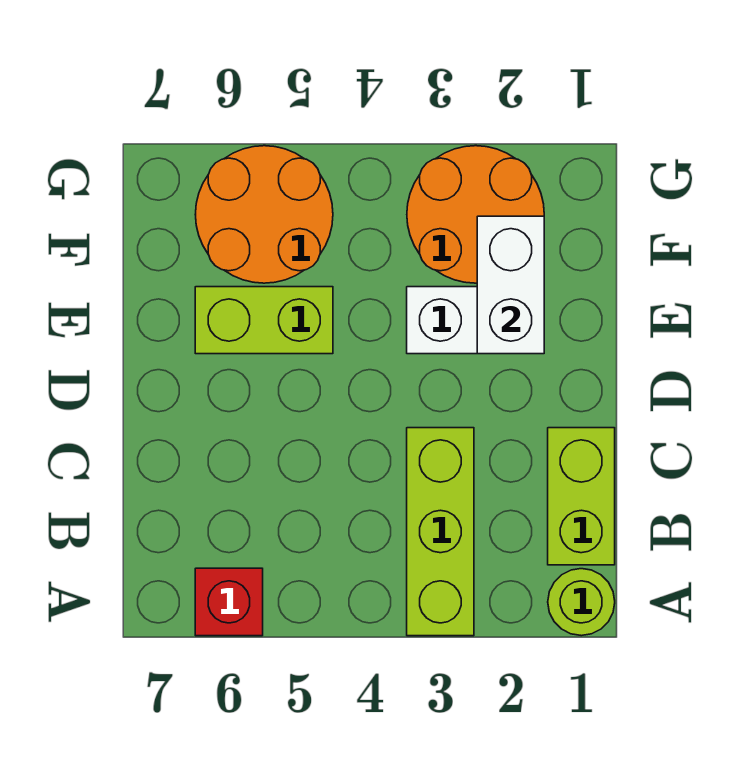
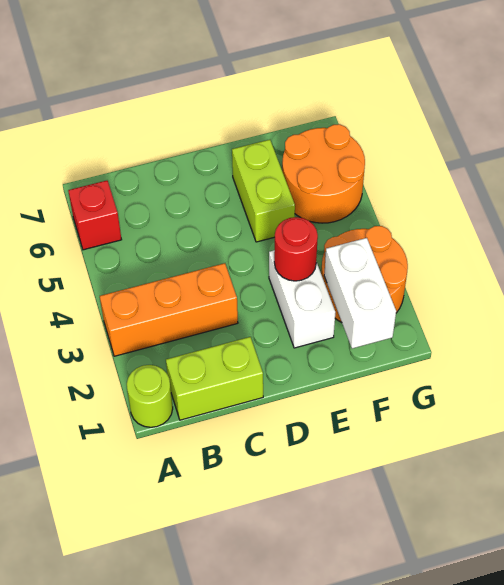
lime brick A3:C3 level 1 -> orange brick A3:C3 level 1
white brick E2:F2 level 2 -> white brick F1:F2 level 2
none -> red round brick E3 level 2

